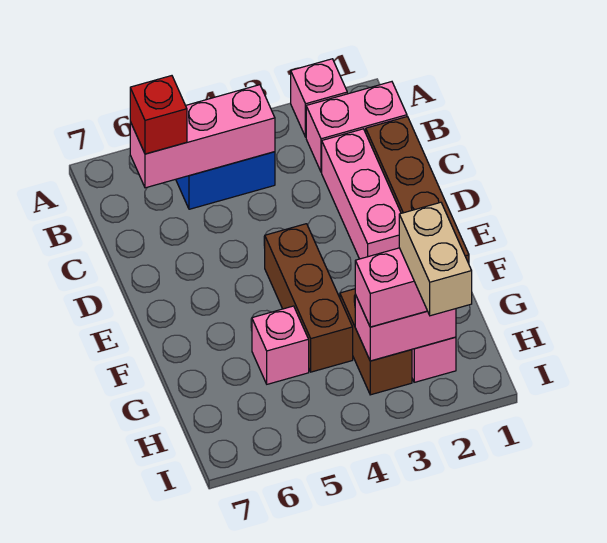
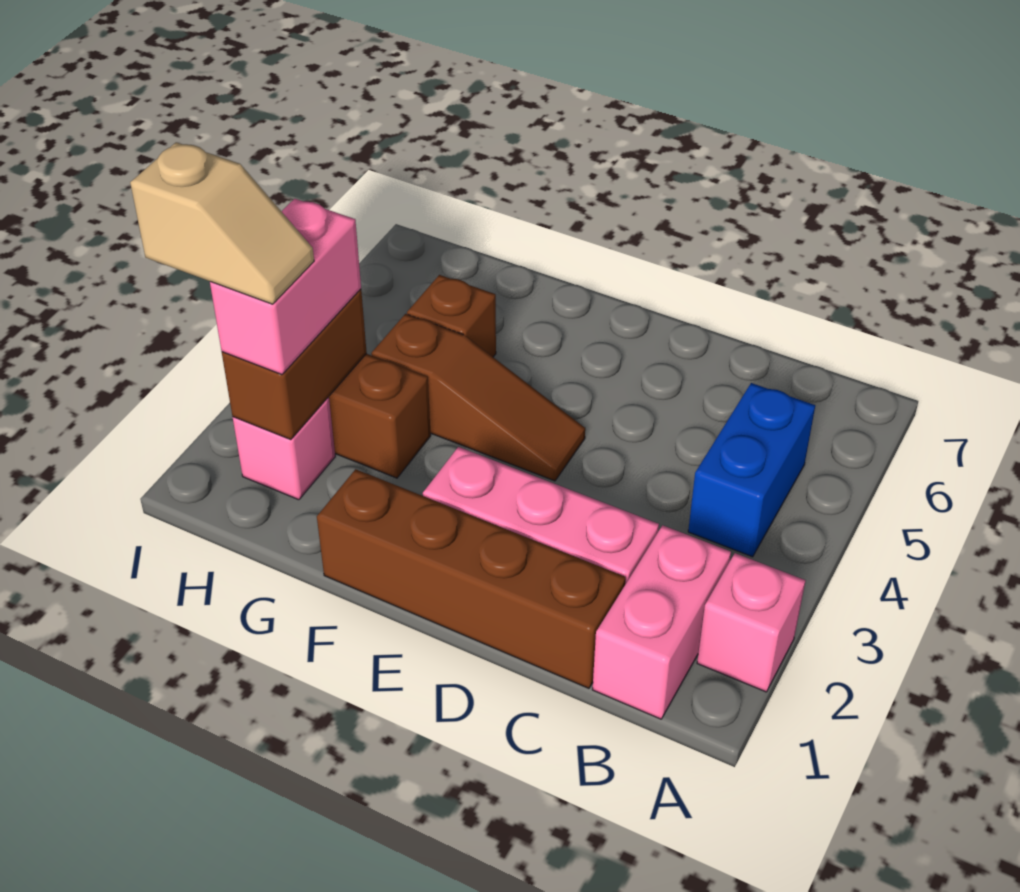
pink brick B4:B6 level 2 -> none
red brick B6 level 3 -> none
brown brick E4:G4 level 1 -> brown slope E4:G4 level 1 top G
pink brick G5 level 1 -> brown brick G5 level 1
pink brick H2:H3 level 2 -> brown brick H2:H3 level 2
tan brick H2:I2 level 4 -> tan slope H2:I2 level 4 top I

